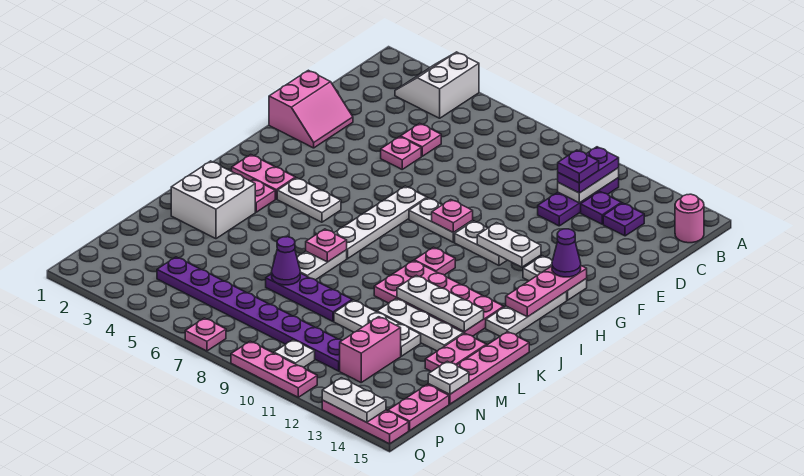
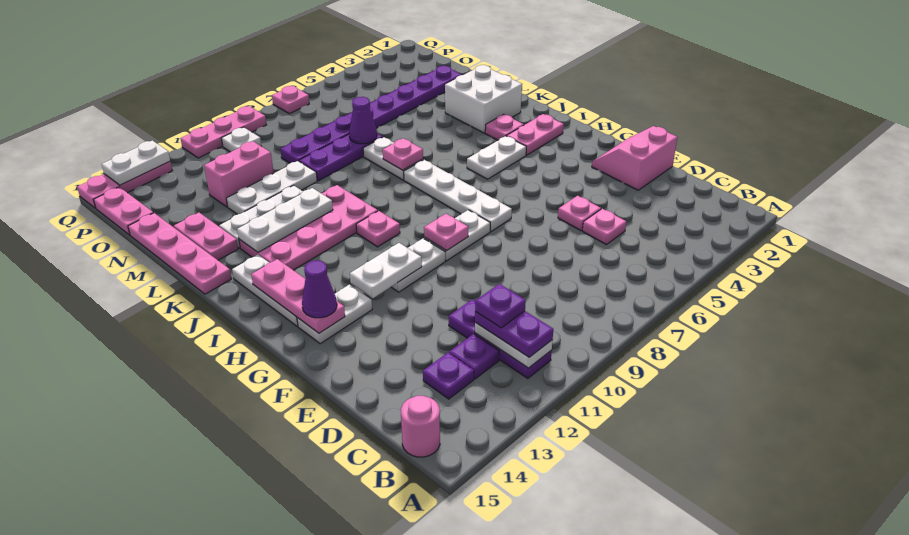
white slope A3:B4 level 1 top 4 -> none
pink slope E1:F2 level 1 top 1 -> pink slope E1:F2 level 1 top E
pink brick N12:O12 level 1 -> pink brick N11:N12 level 1
white plate N15 level 2 -> none
purple plate O4:O11 level 1 -> purple plate N2:N9 level 1

